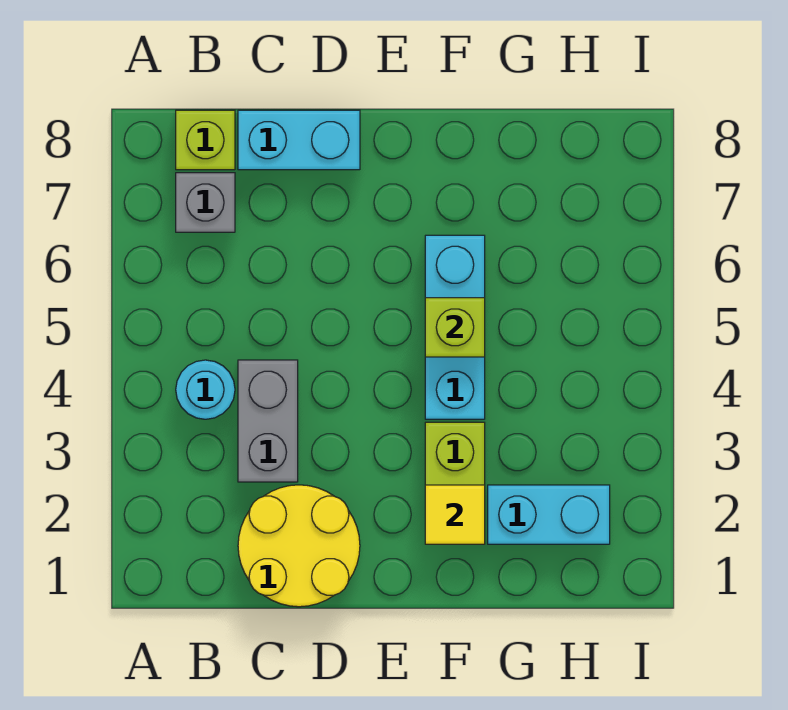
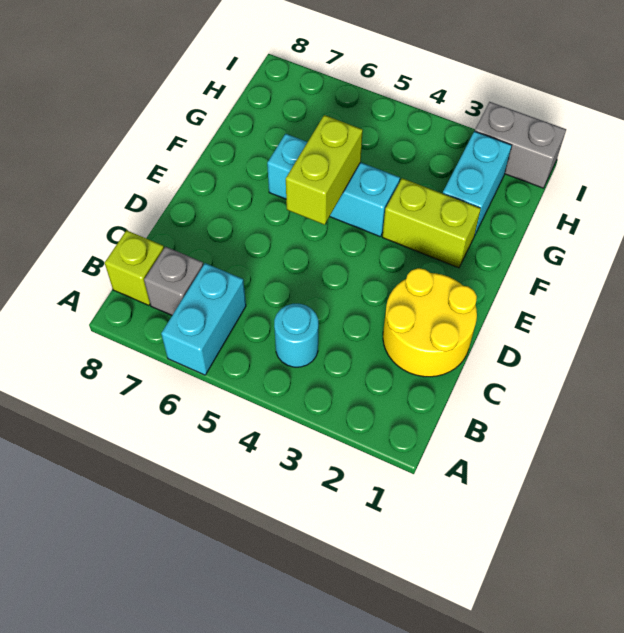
grey brick C3:C4 level 1 -> grey brick I1:I2 level 1
cyan brick C8:D8 level 1 -> cyan brick A6:B6 level 1
yellow tile F2 level 2 -> none
lime brick F5 level 2 -> lime brick E5:F5 level 2

